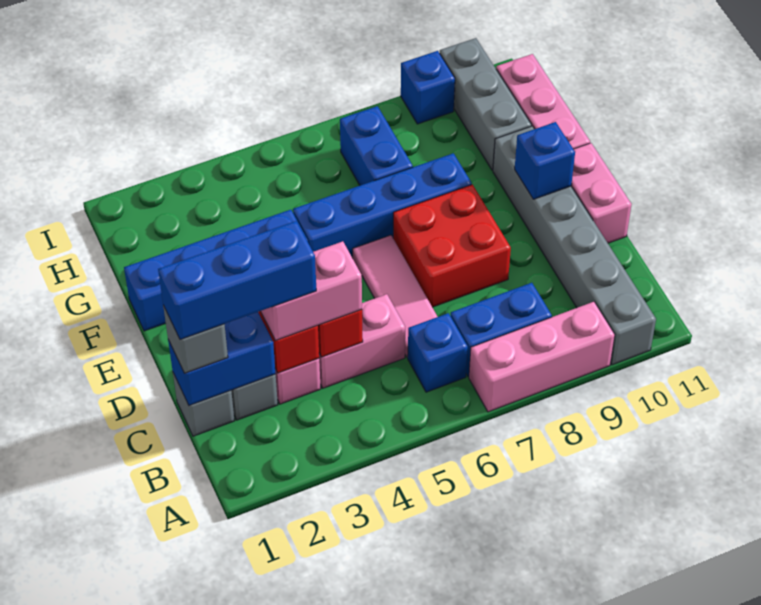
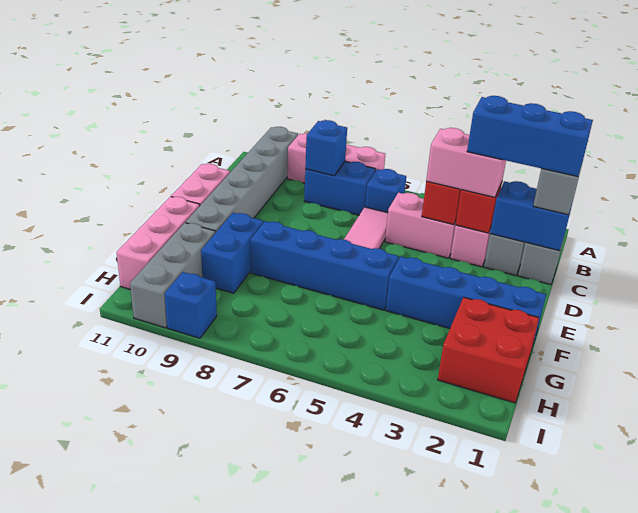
red brick D7:E8 level 1 -> red brick G1:H2 level 1
blue brick E10 level 2 -> blue brick B8 level 2
blue brick G7:H7 level 1 -> blue brick F9:G9 level 1

